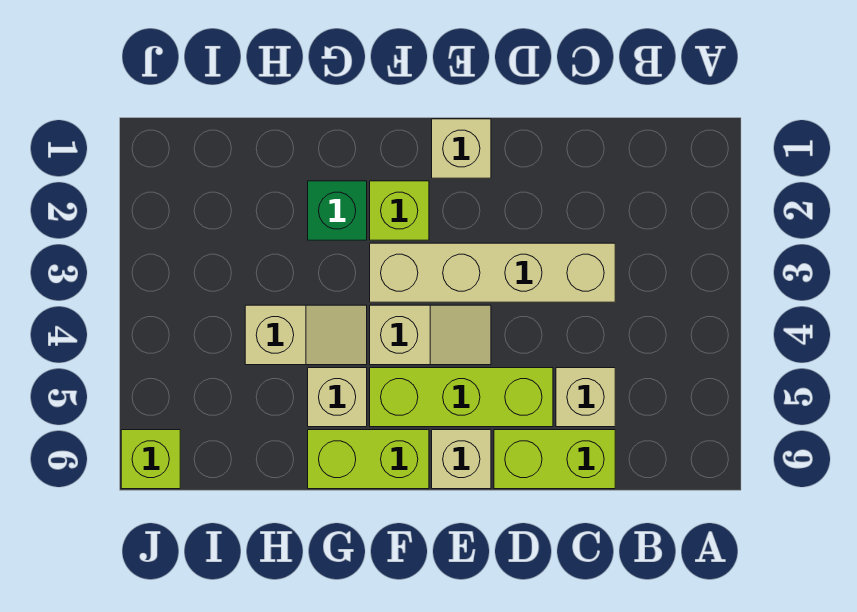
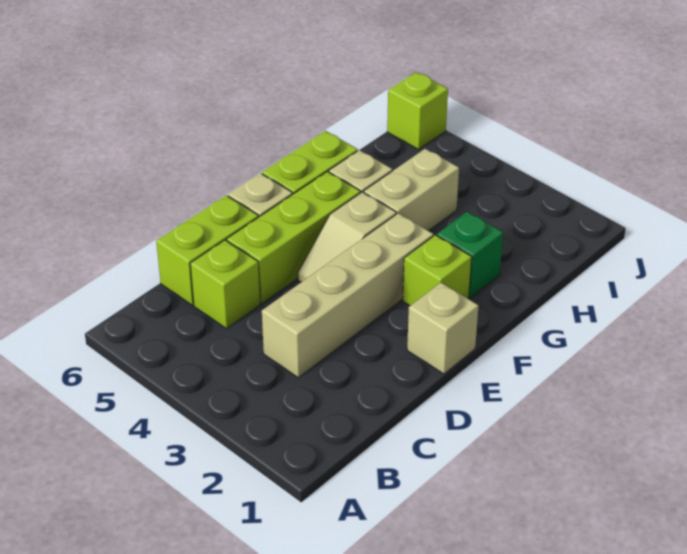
tan brick C5 level 1 -> lime brick C5 level 1
tan slope G4:H4 level 1 top H -> tan brick G4:H4 level 1

